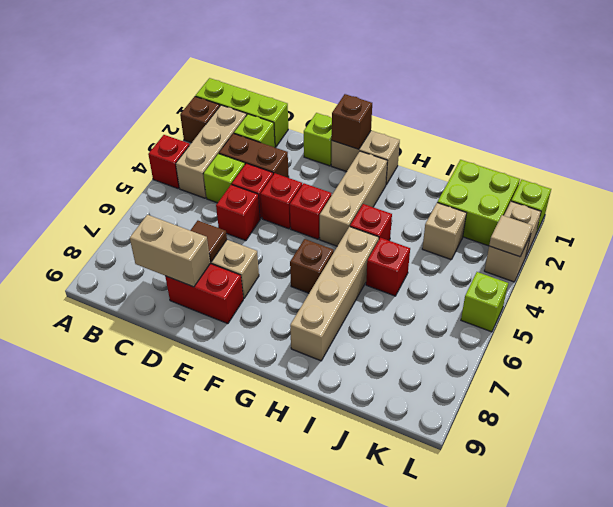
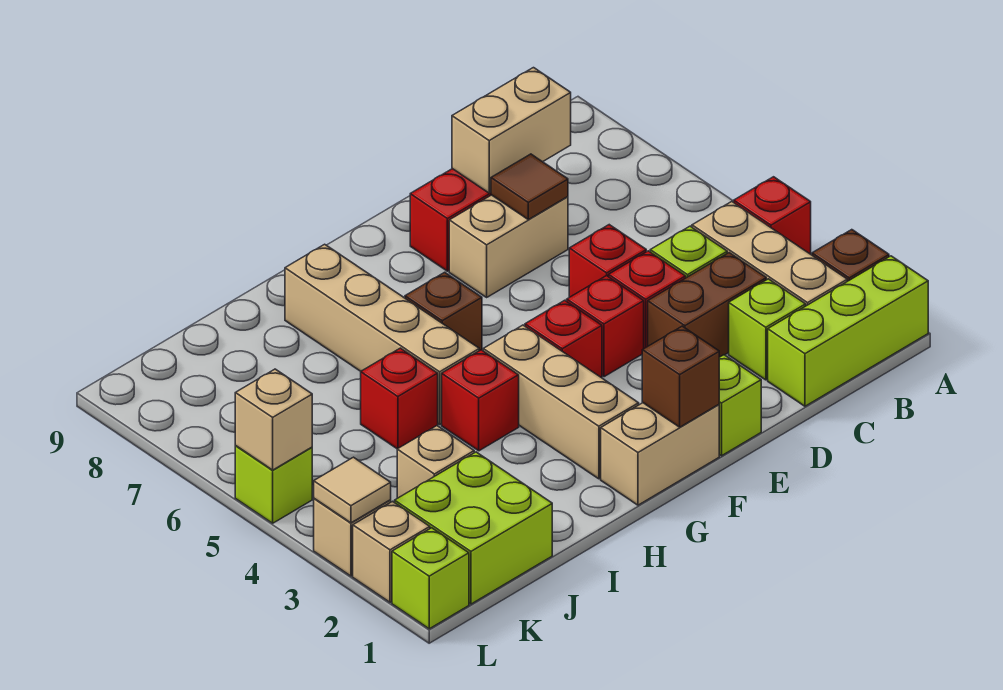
none -> tan brick L5 level 2

